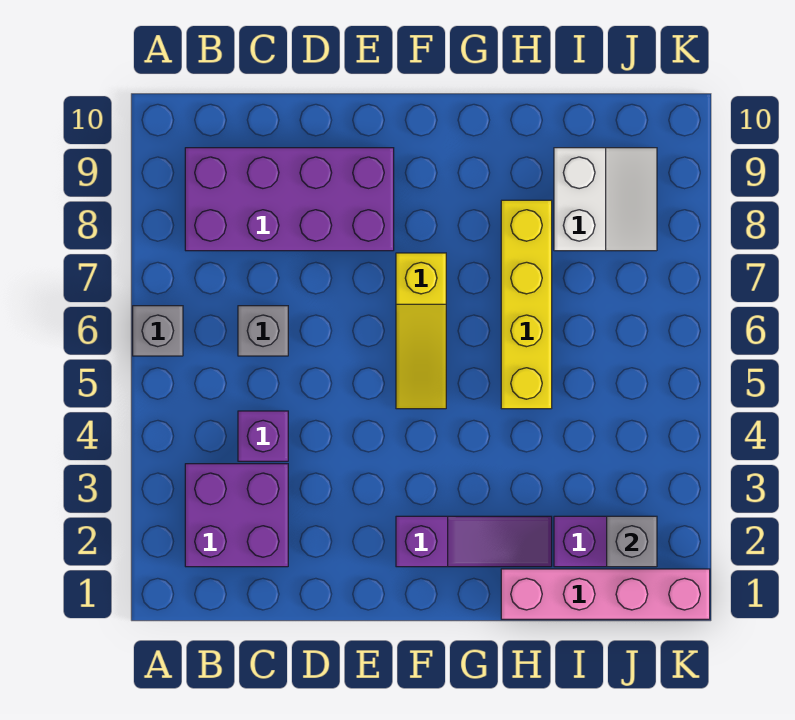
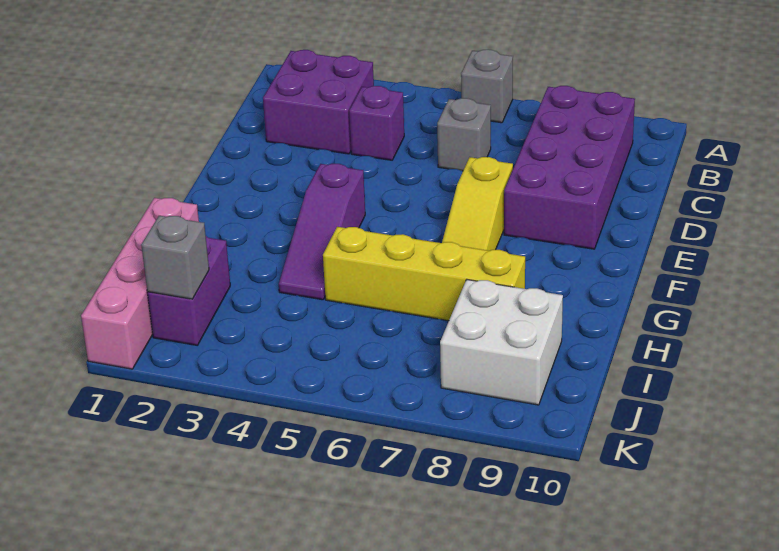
purple slope F2:H2 level 1 top F -> purple slope F4:H4 level 1 top F
yellow slope F5:F7 level 1 top 7 -> yellow slope E7:G7 level 1 top E
white slope I8:J9 level 1 top I -> white brick I8:J9 level 1

